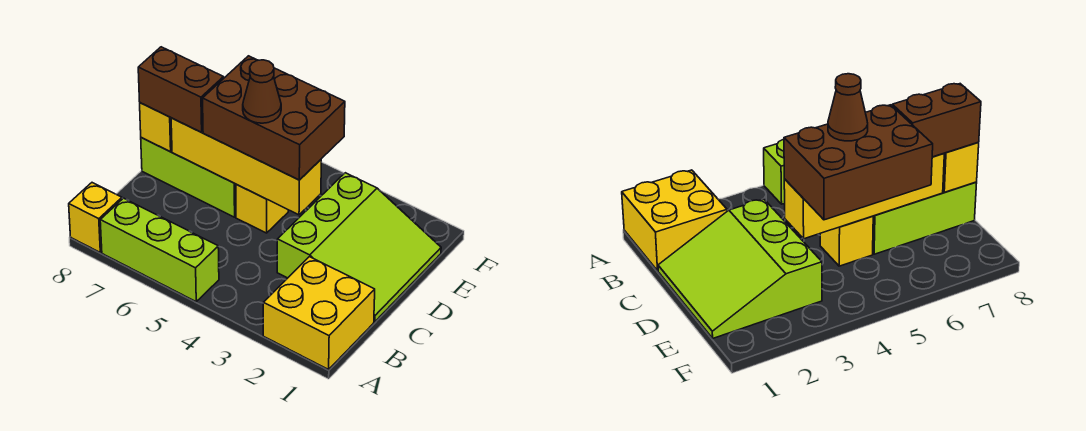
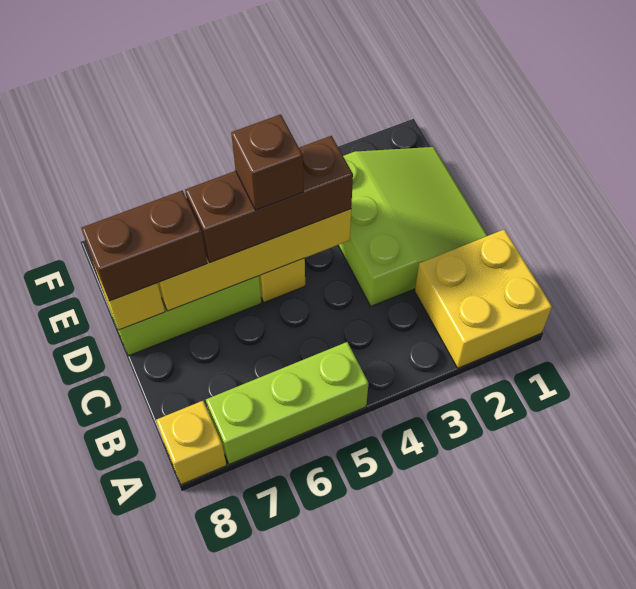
brown brick D4:E6 level 3 -> brown brick D4:D6 level 3
brown cone D5 level 4 -> brown brick D5 level 4

